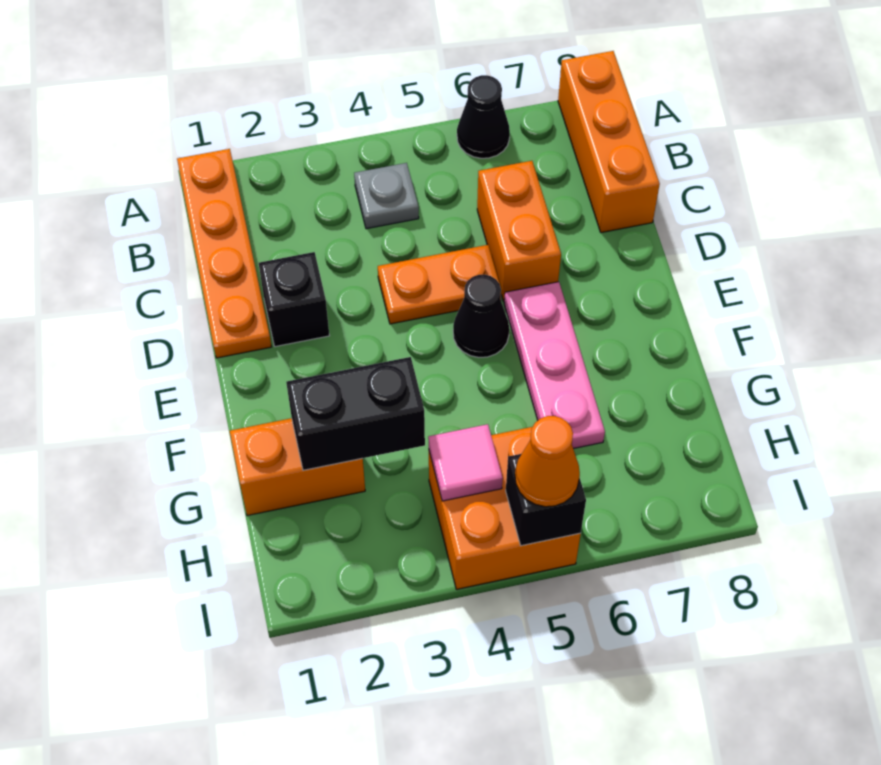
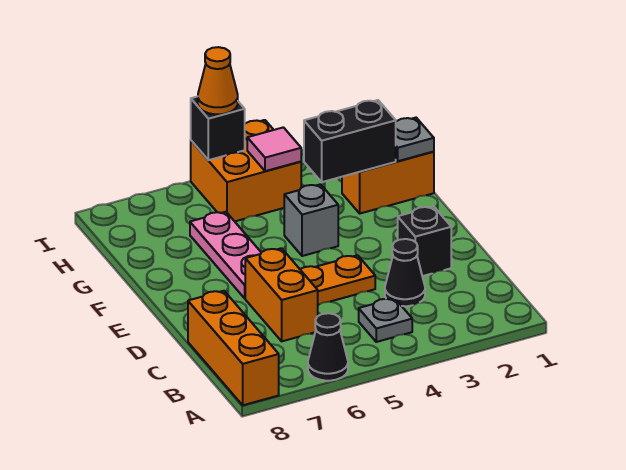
orange plate A1:D1 level 1 -> none
black cone E5 level 1 -> black cone C3 level 1
none -> grey brick F4 level 1
none -> grey plate G1 level 2

